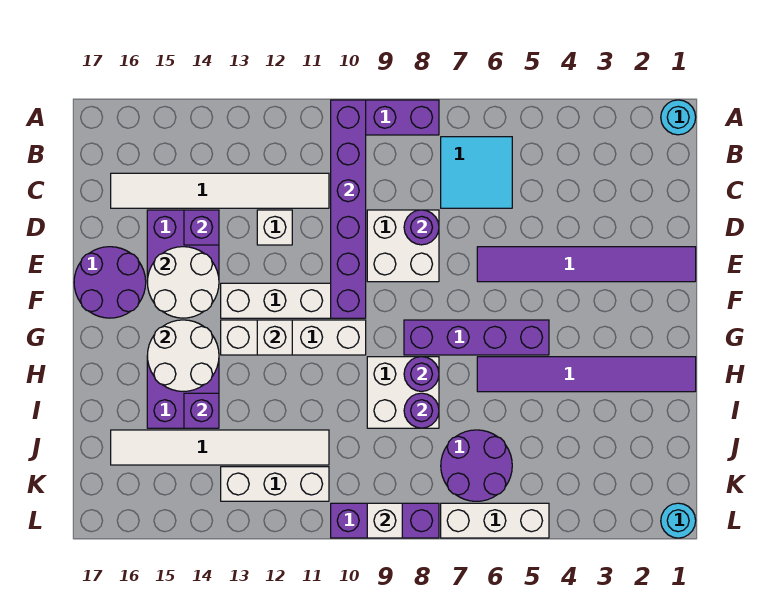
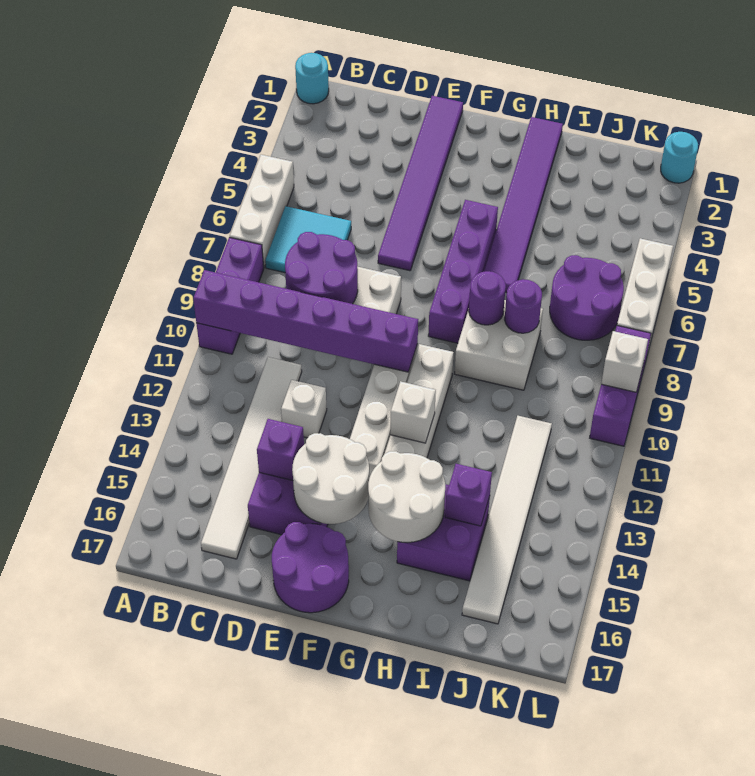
purple round brick D8 level 2 -> purple round brick C8:D9 level 2
white brick K11:K13 level 1 -> white brick A5:A7 level 1

